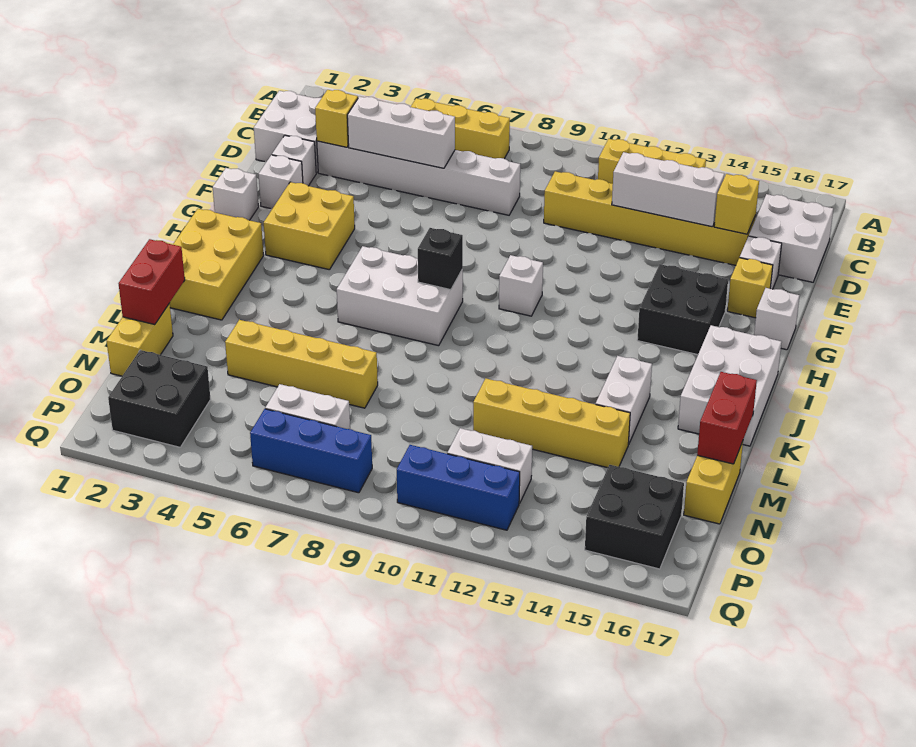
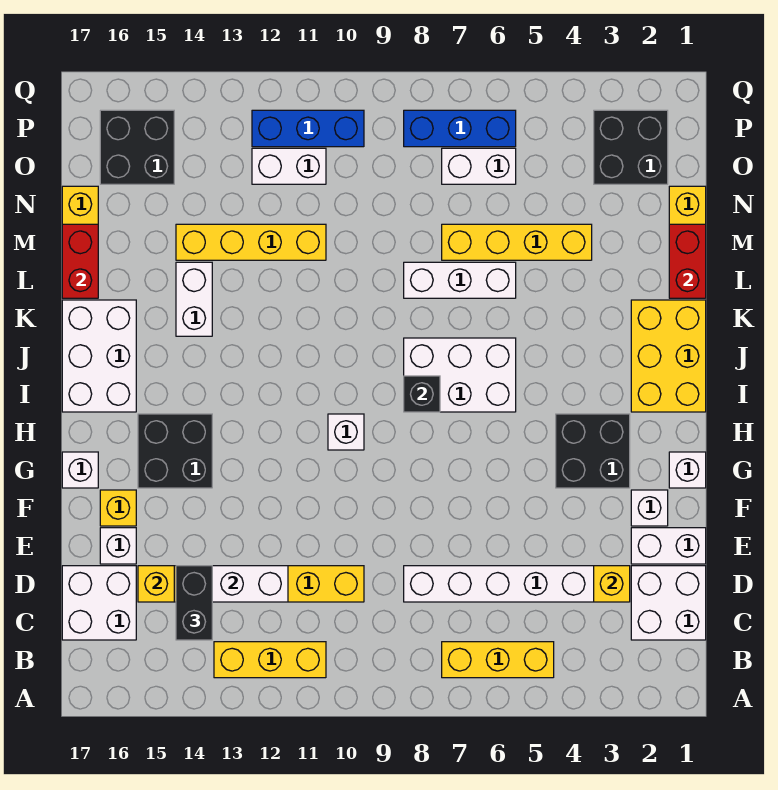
none -> black brick C14:D14 level 3
white brick D4:D6 level 2 -> white brick L6:L8 level 1
white brick E2 level 1 -> white brick E1:E2 level 1
yellow brick G3:H4 level 1 -> black brick G3:H4 level 1

